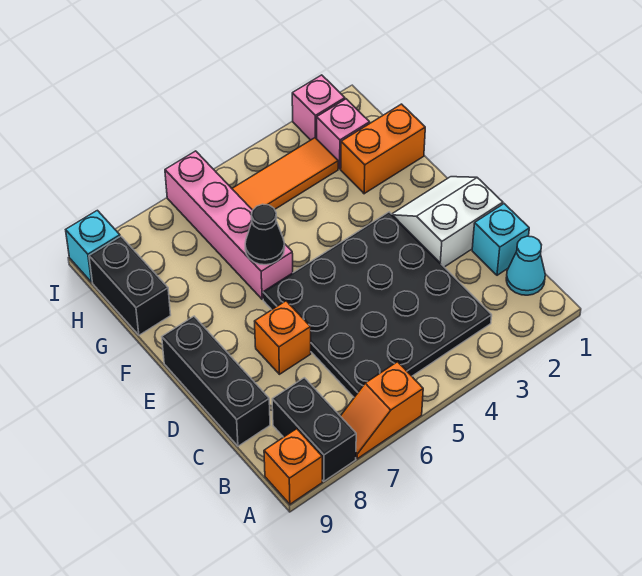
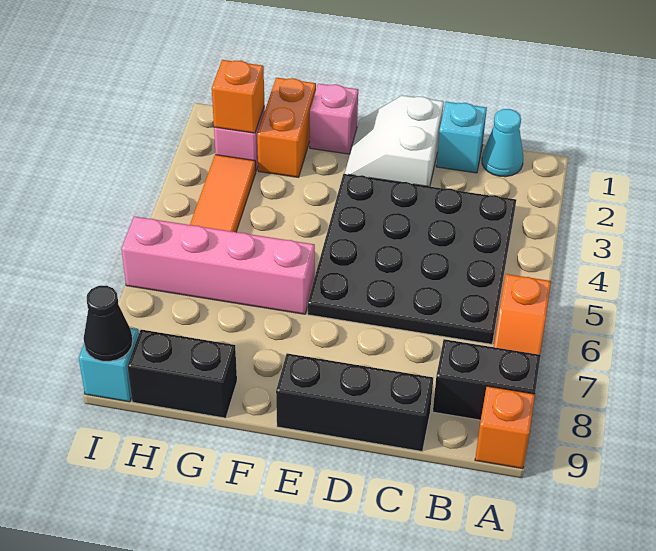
orange brick D7 level 1 -> orange brick H2 level 2
black cone F6 level 2 -> black cone I9 level 2
pink brick I2 level 1 -> pink brick F1 level 1

